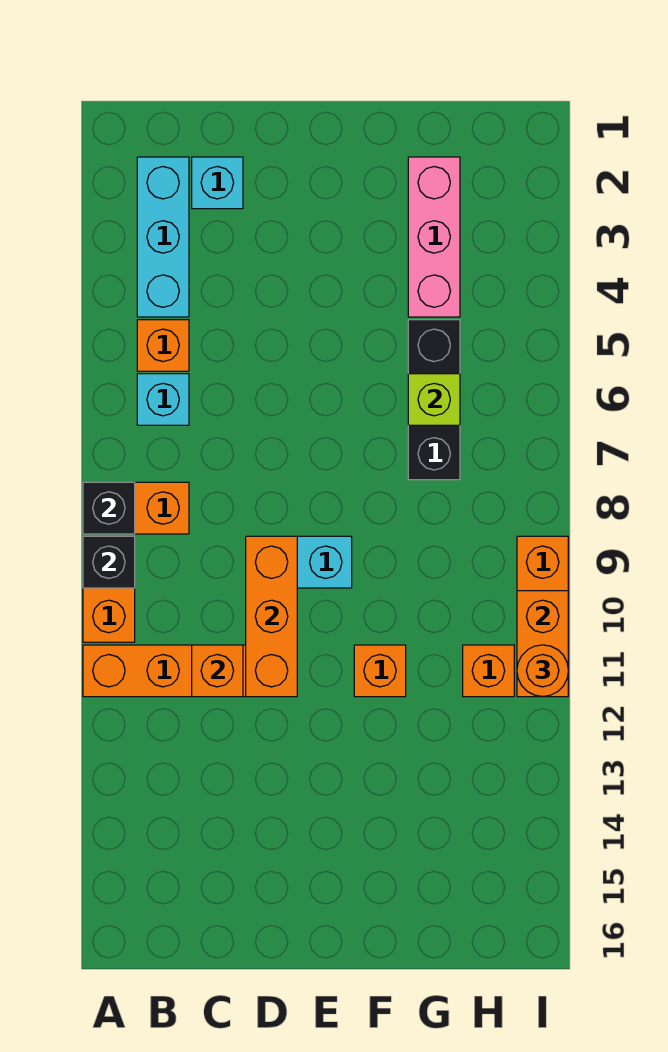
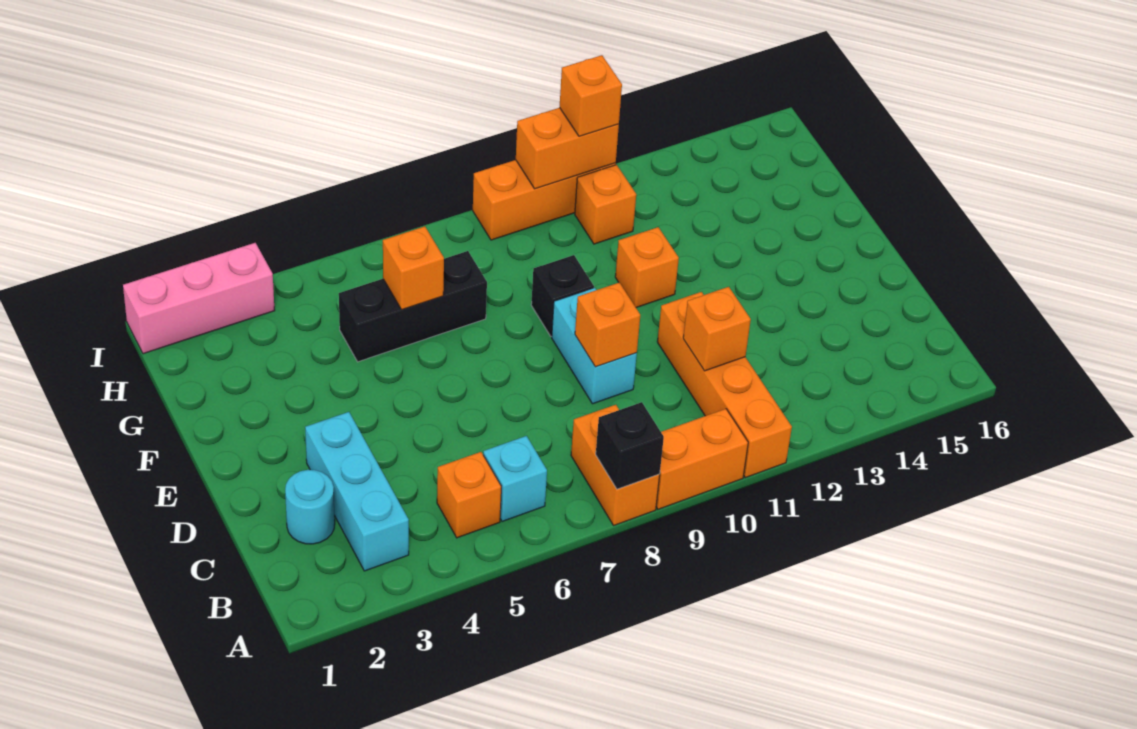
black brick A9 level 2 -> black brick F9 level 1
cyan brick B2:B4 level 1 -> cyan brick B3:D3 level 1
cyan brick C2 level 1 -> cyan round brick C2 level 1
orange brick D9:D11 level 2 -> orange brick D9 level 2
pink brick G2:G4 level 1 -> pink brick I1:I3 level 1
lime brick G6 level 2 -> orange brick G6 level 2
orange round brick I11 level 3 -> orange brick I11 level 3

